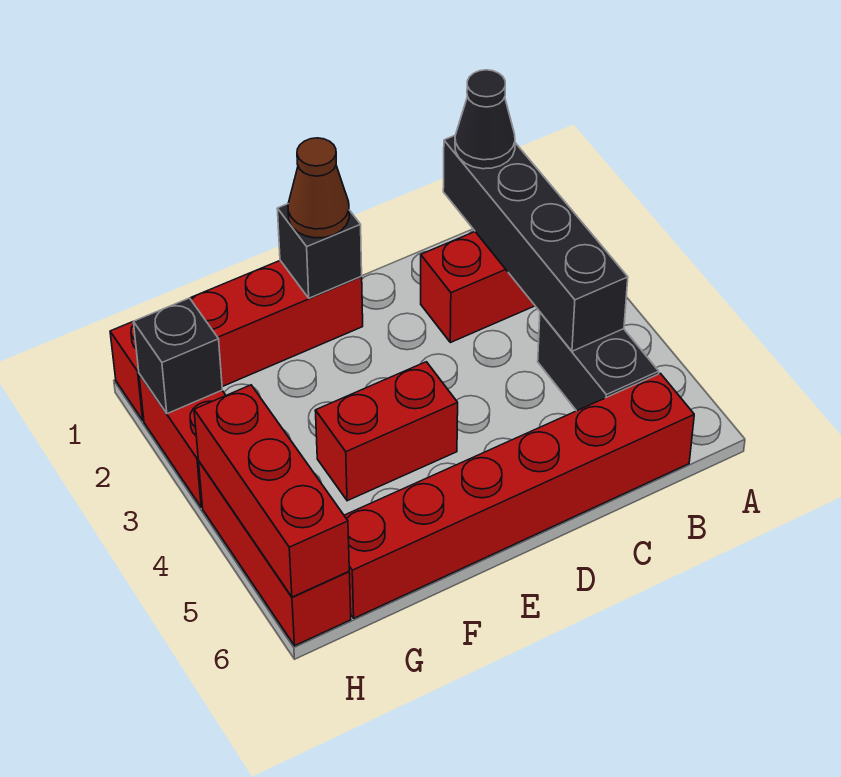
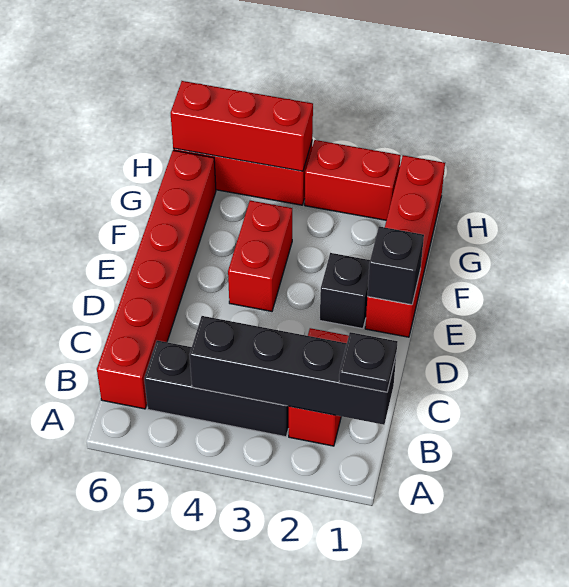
black cone B1 level 3 -> black plate B1 level 3
black brick B4:B5 level 1 -> black brick B3:B5 level 1
brown cone E1 level 3 -> none
black brick H2 level 2 -> black brick E2 level 1

